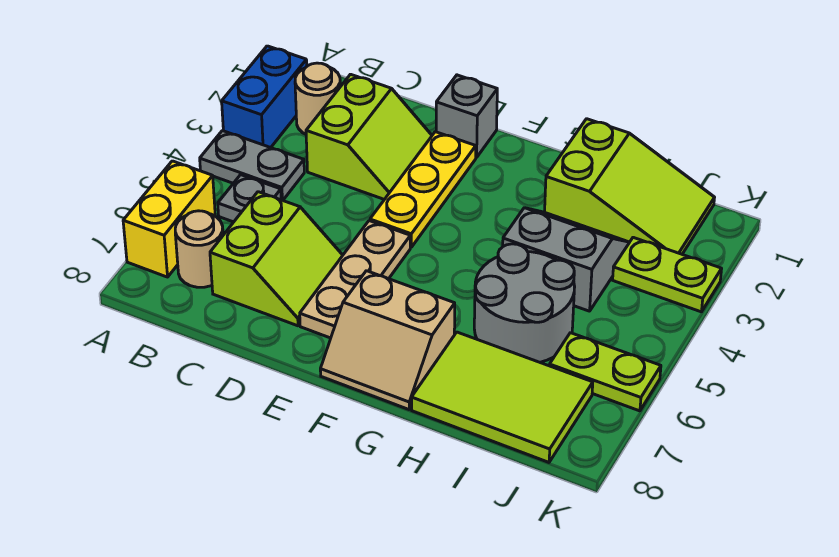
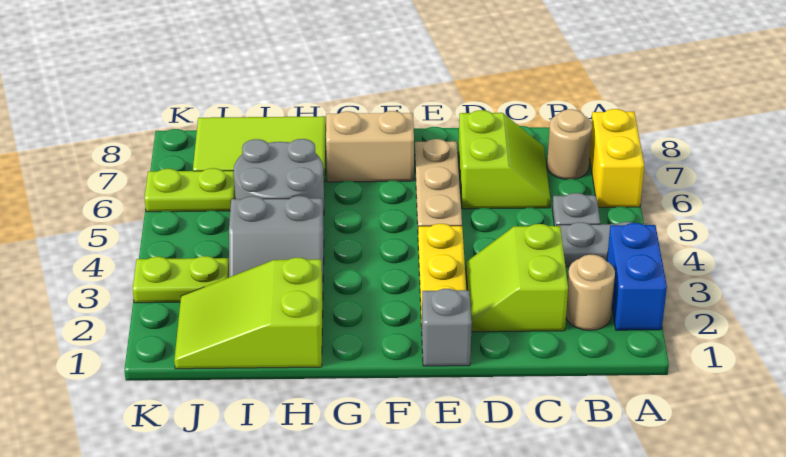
lime slope C6:D7 level 1 top C -> lime slope C6:D7 level 1 top D

